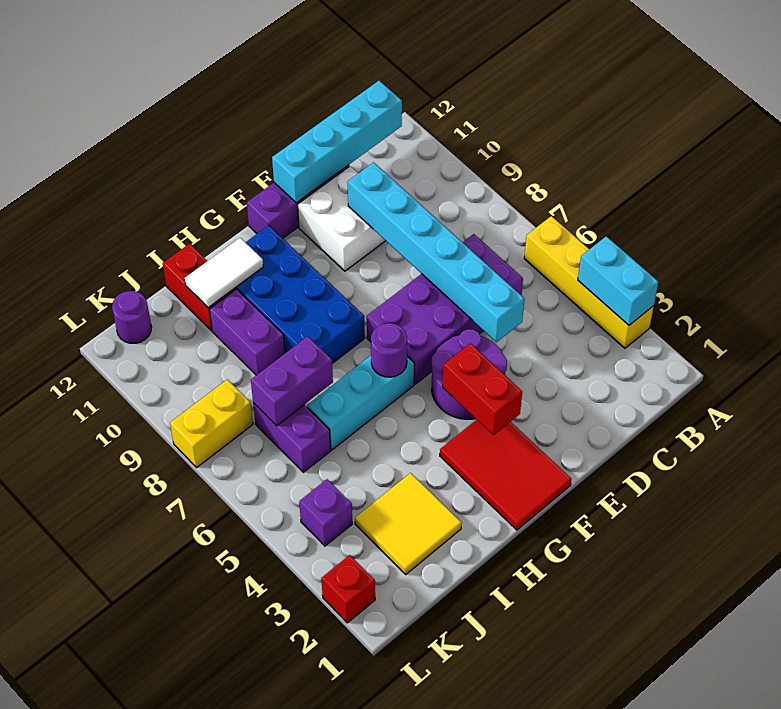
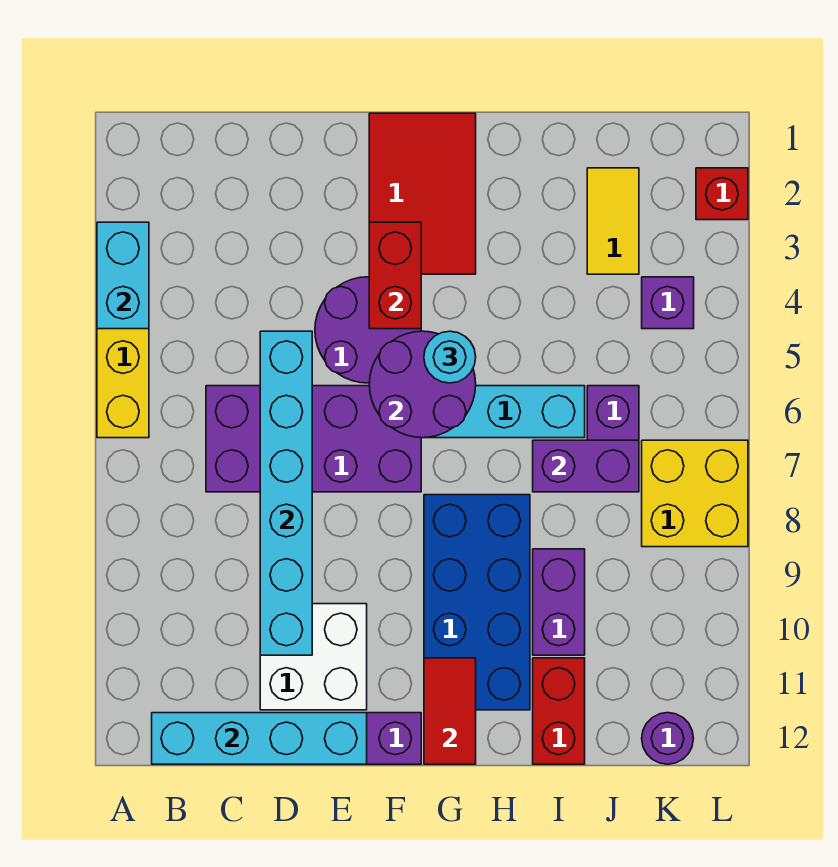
none -> cyan round brick G5 level 3
purple round brick G6 level 2 -> purple round brick F5:G6 level 2
none -> red tile G11:G12 level 2
white tile H11:I11 level 2 -> none
yellow tile I2:J3 level 1 -> yellow tile J2:J3 level 1
yellow brick K8:L8 level 1 -> yellow brick K7:L8 level 1

